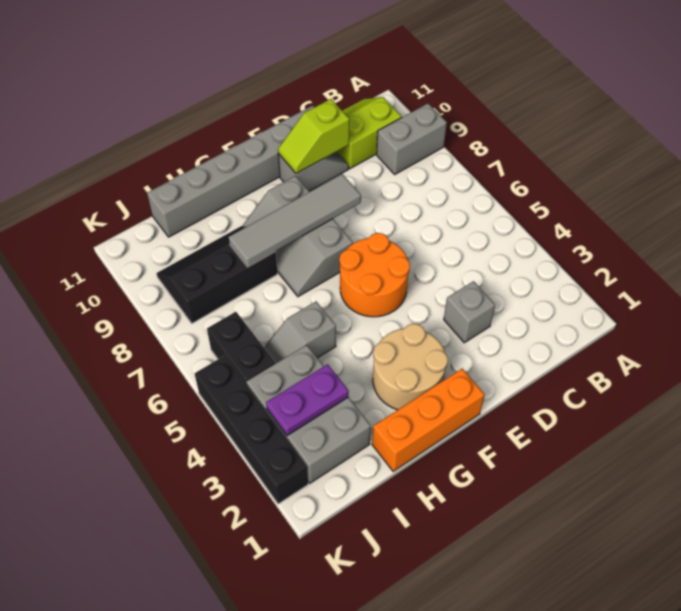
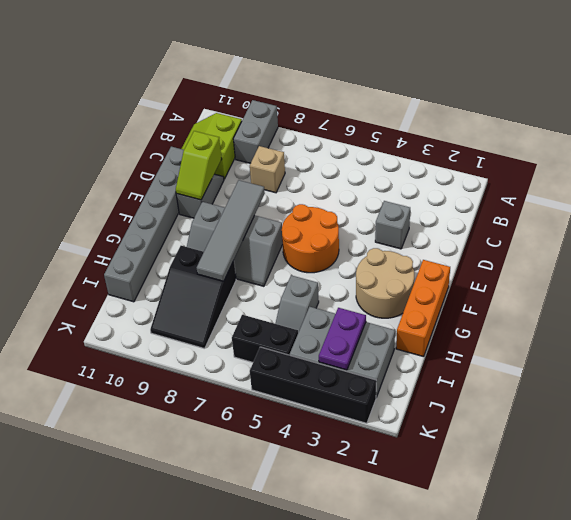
none -> tan brick C8 level 1
black slope H8:J9 level 1 top 8 -> black slope H8:J9 level 1 top H

